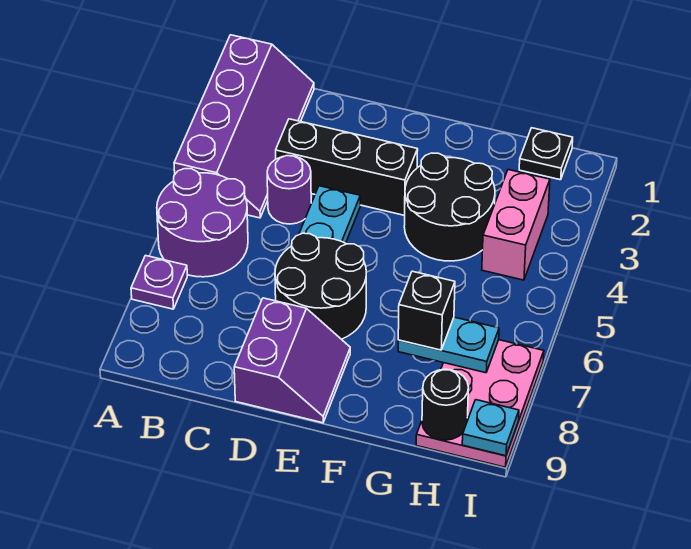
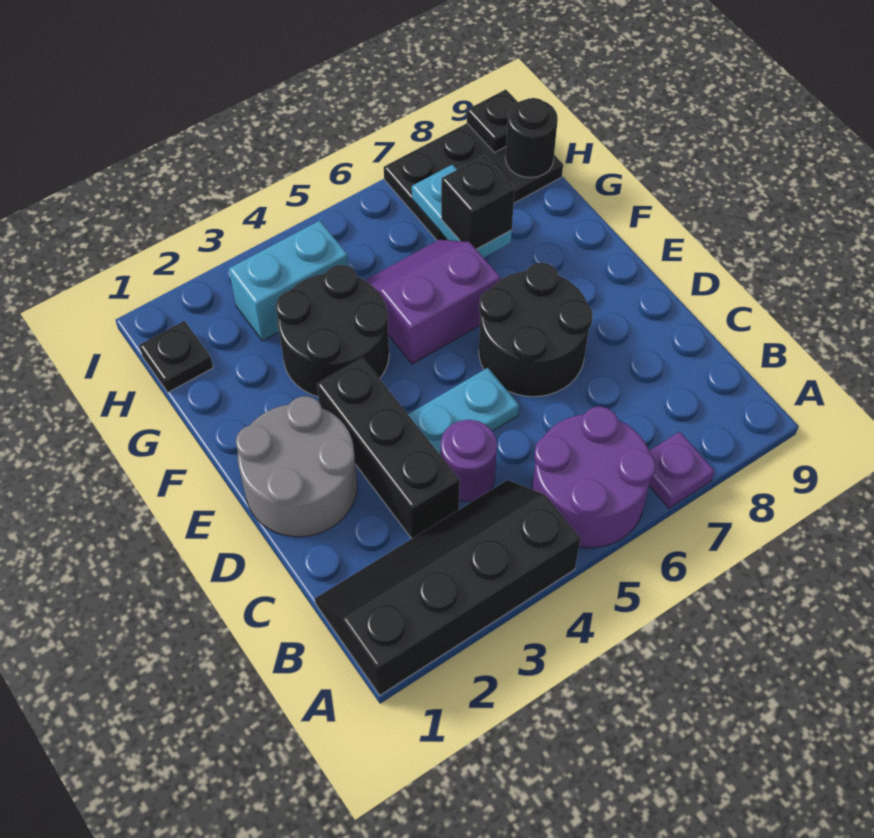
purple slope A1:B4 level 1 top A -> black slope A1:B4 level 1 top A
none -> grey round brick D1:E2 level 1
purple slope D8:E9 level 1 top D -> purple slope F5:G6 level 1 top F
pink brick H3:H4 level 1 -> cyan brick H3:H4 level 1
pink plate H7:I9 level 1 -> black plate H7:I9 level 1
cyan plate I9 level 2 -> black plate I9 level 2

